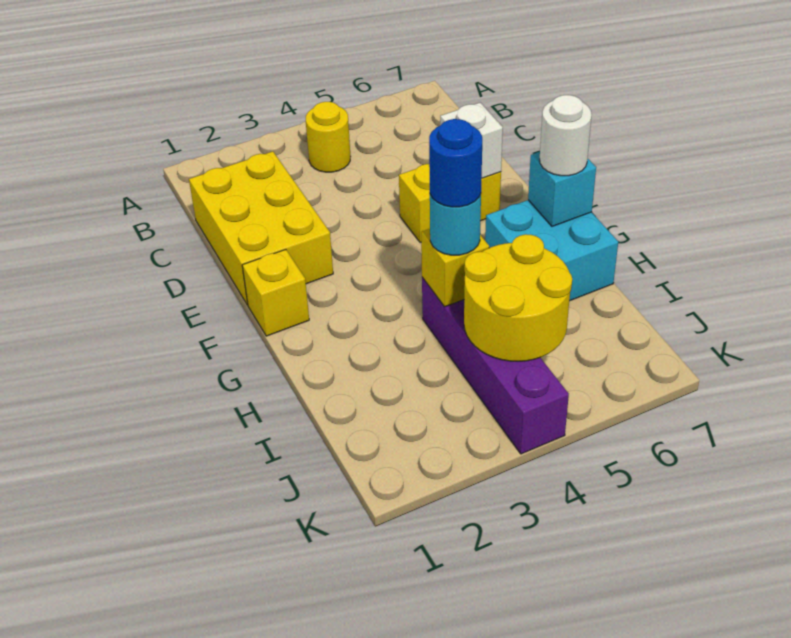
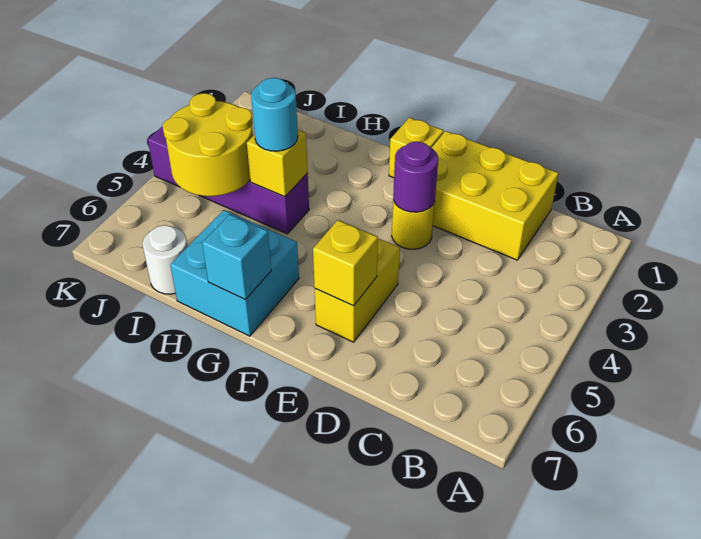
yellow round brick B4 level 1 -> yellow round brick E3 level 1
none -> purple round brick E3 level 2
white brick E6 level 2 -> yellow brick E6 level 2
white round brick G7 level 3 -> white round brick I7 level 1
blue round brick H4 level 4 -> none

